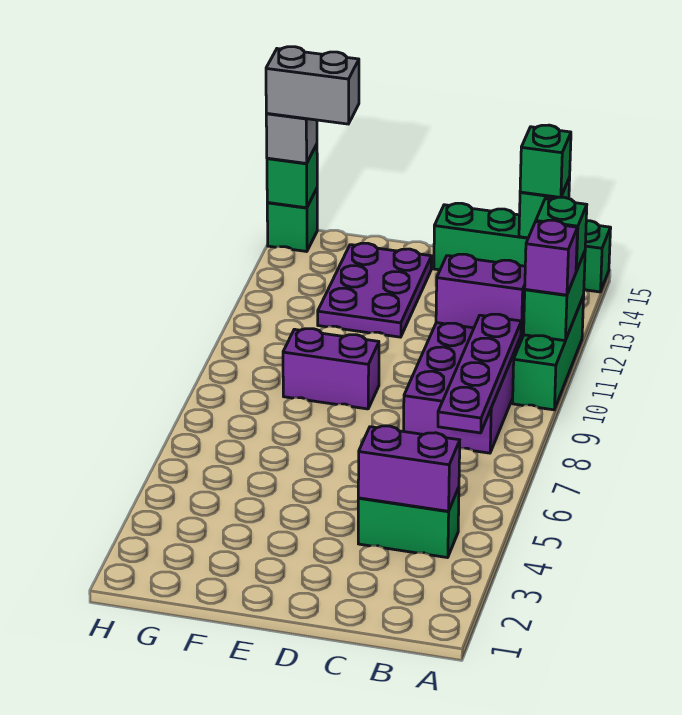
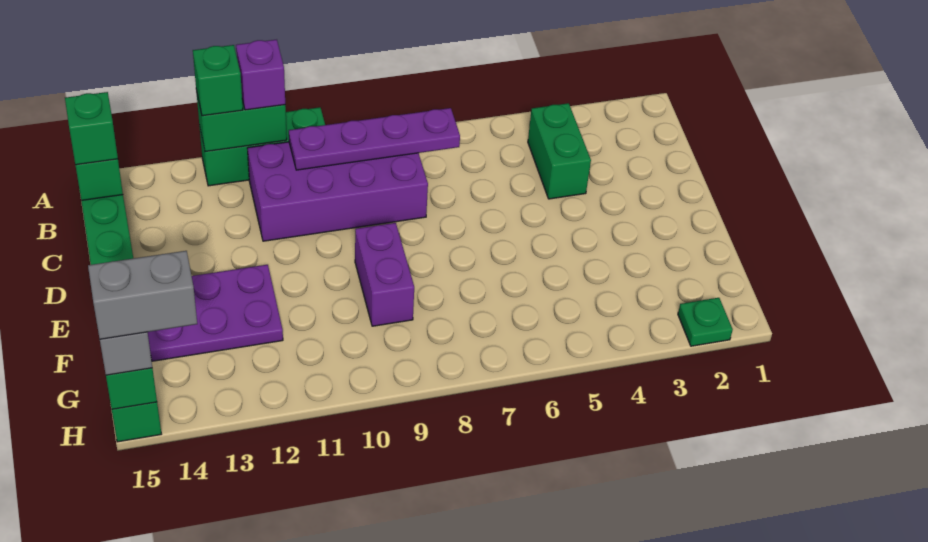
purple brick B4:C4 level 2 -> none
purple brick B11:C11 level 2 -> none
grey brick G15:H15 level 4 -> grey brick H14:H15 level 4
none -> green plate H2 level 1

